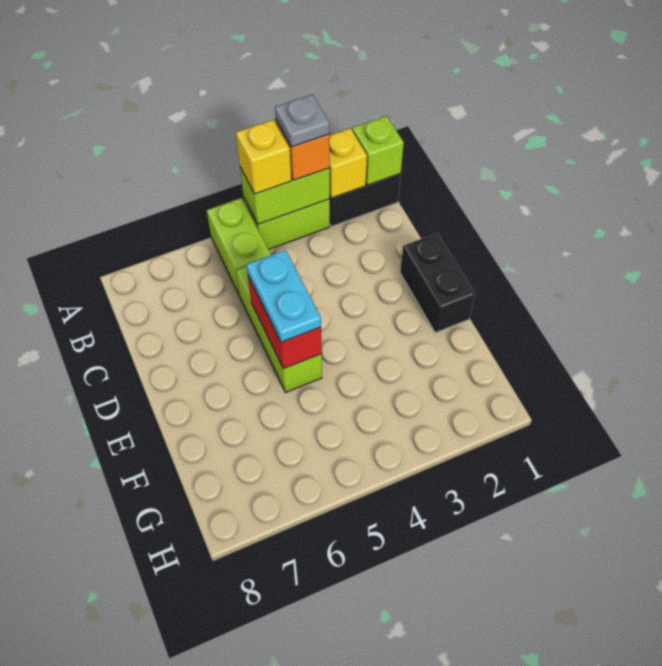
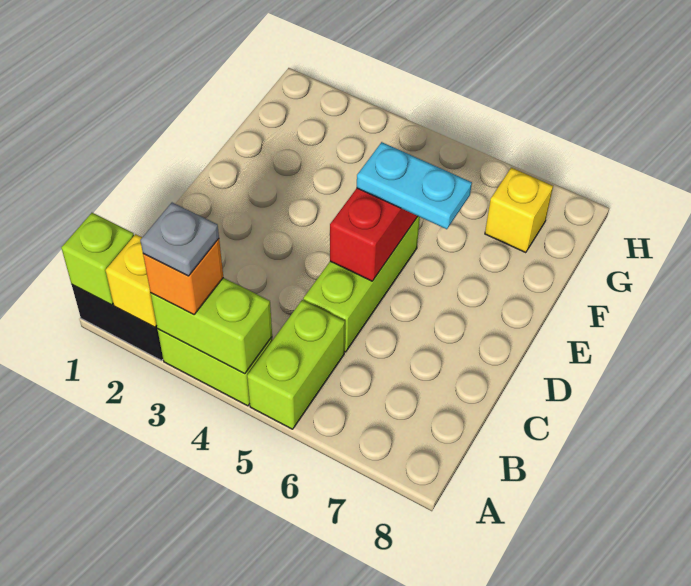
yellow brick A4 level 3 -> yellow brick G7 level 1
black brick D1:E1 level 1 -> none
cyan plate D5:E5 level 3 -> cyan plate E5:E6 level 3

